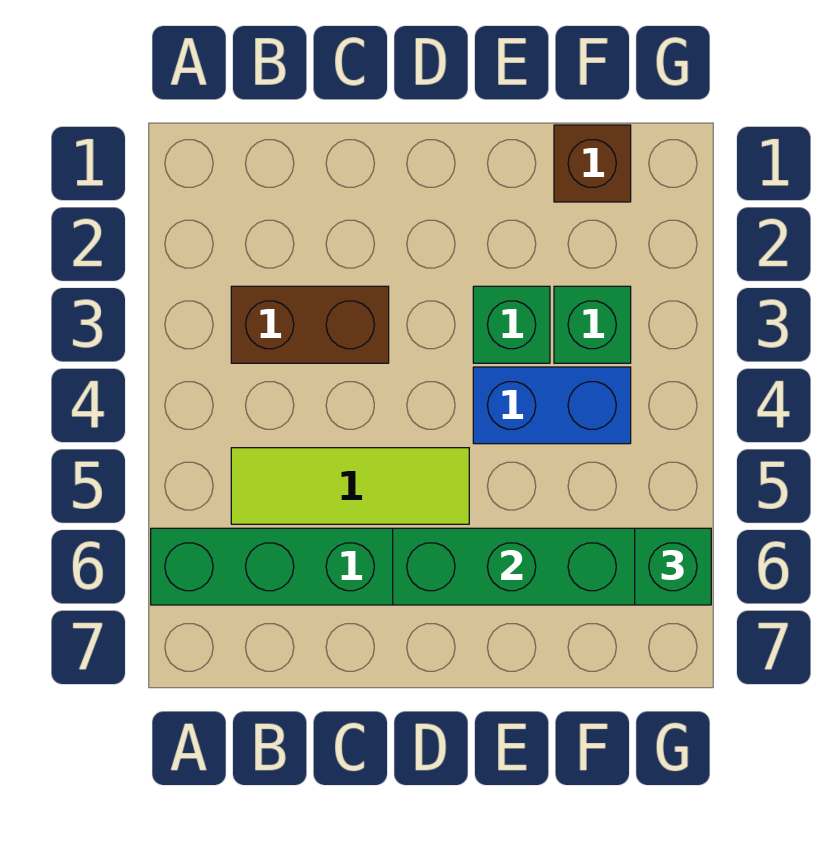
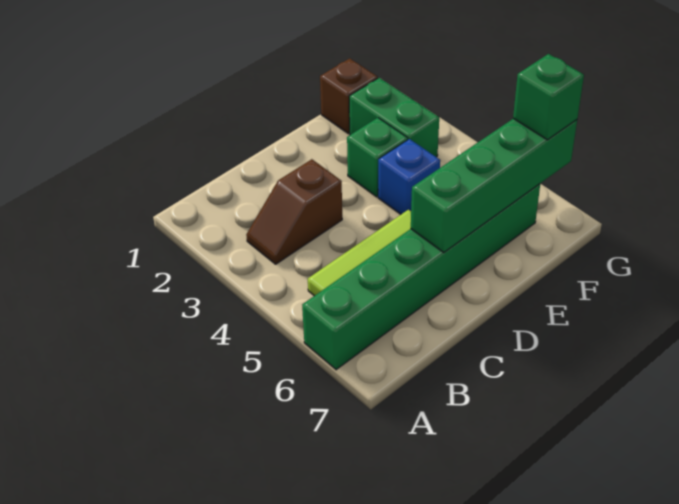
brown brick B3:C3 level 1 -> brown slope B3:C3 level 1 top C
blue brick E4:F4 level 1 -> blue brick E4 level 1
green brick F3 level 1 -> green brick F2:F3 level 1

